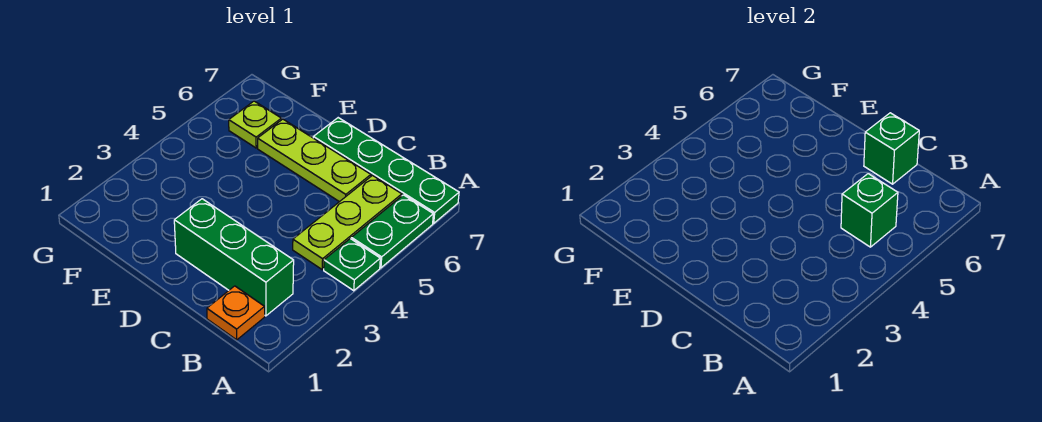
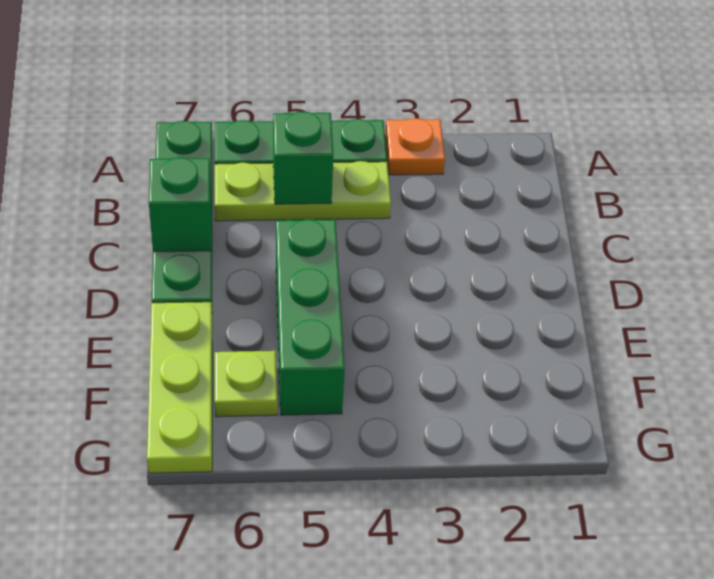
orange plate B1 level 1 -> orange plate A3 level 1
green brick B2:D2 level 1 -> green brick D5:F5 level 1
lime plate C6:E6 level 1 -> lime plate E7:G7 level 1

